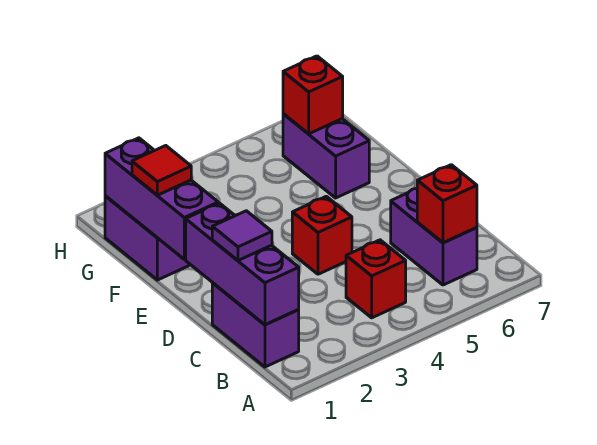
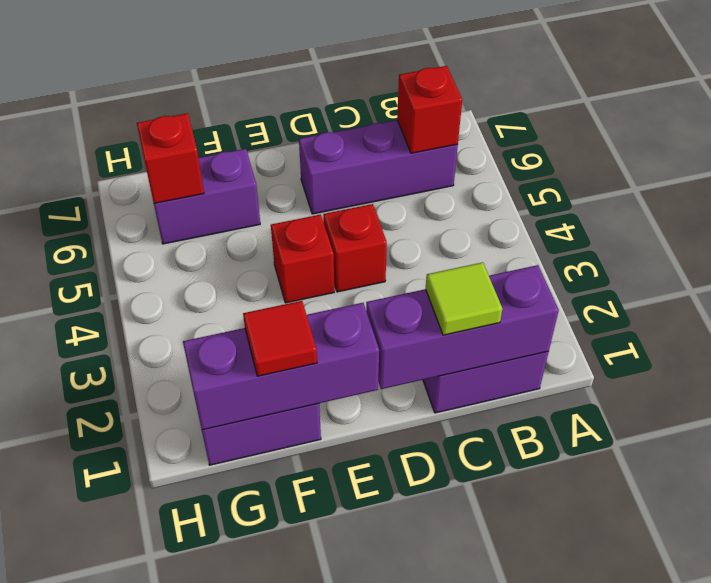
red brick B4 level 1 -> red brick E4 level 1
purple brick B6:C6 level 1 -> purple brick B6:D6 level 1
purple tile C1 level 3 -> lime tile C1 level 3

